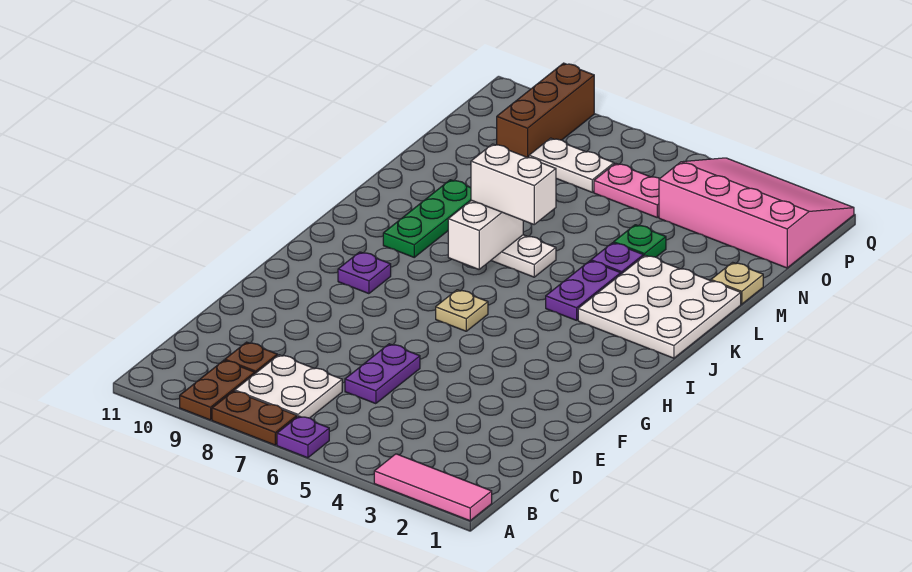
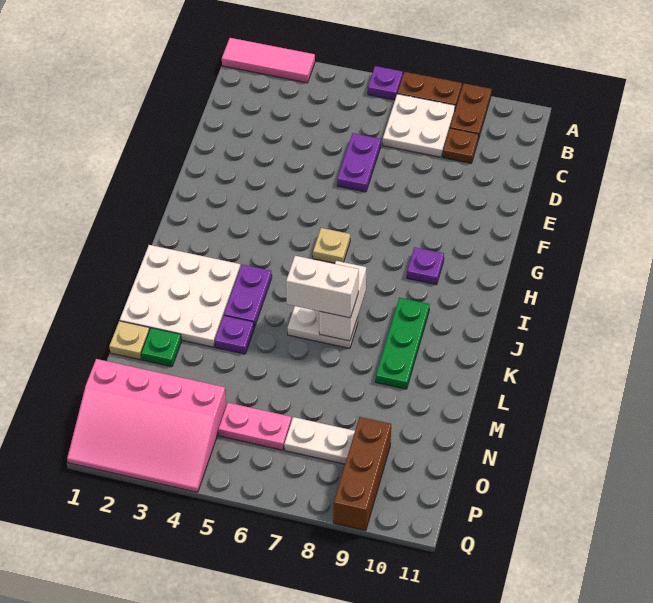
green plate M4 level 1 -> green plate M2 level 1

